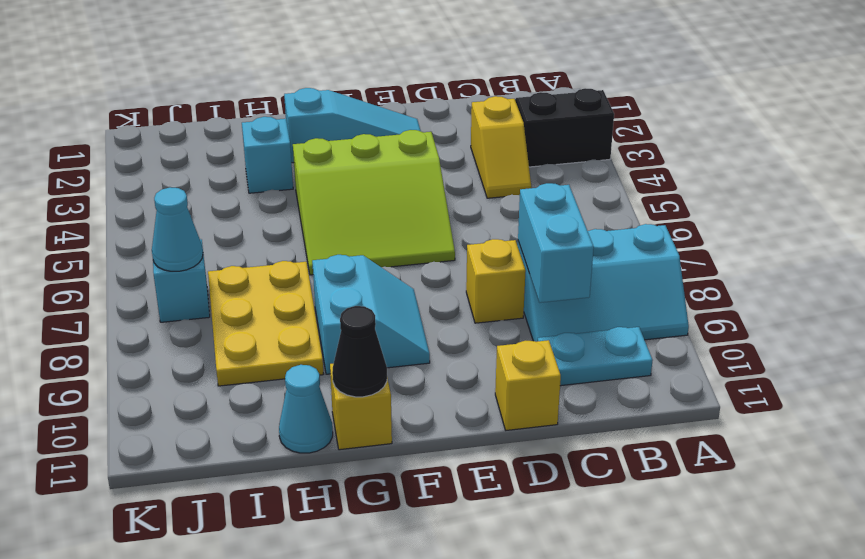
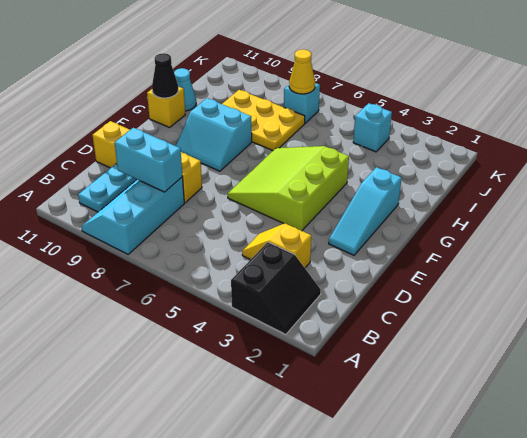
cyan brick H3 level 1 -> cyan brick J4 level 1
cyan cone J7 level 2 -> yellow cone J7 level 2

